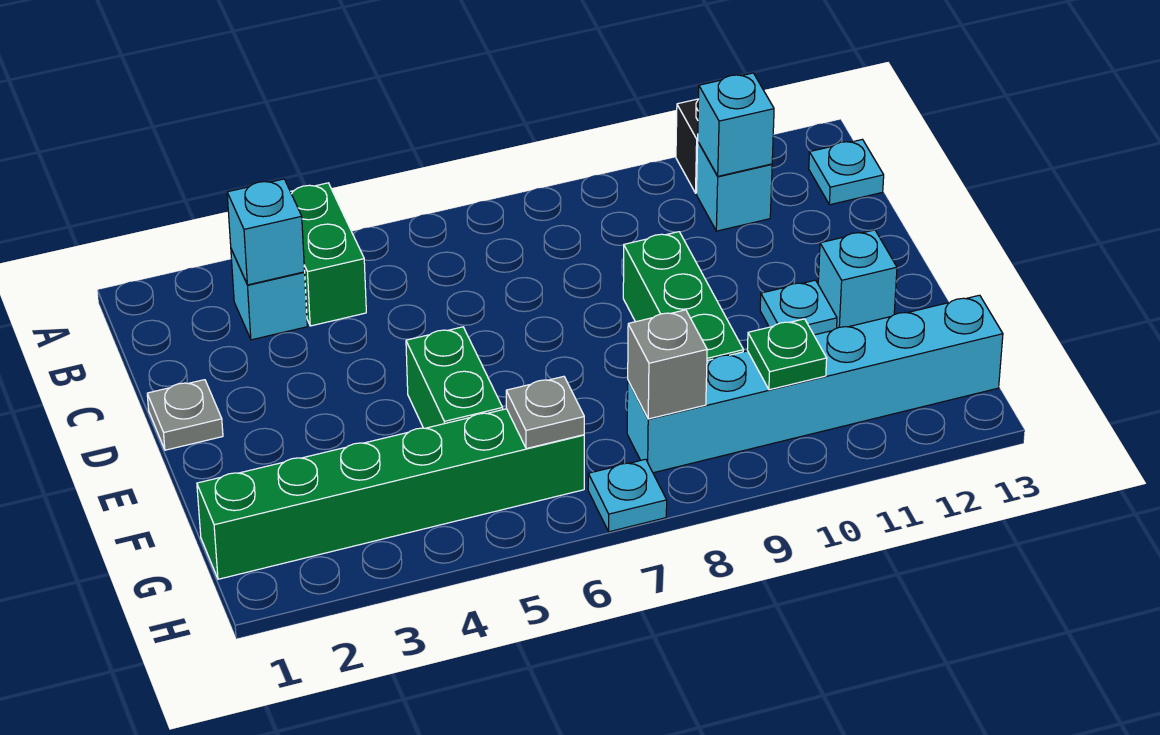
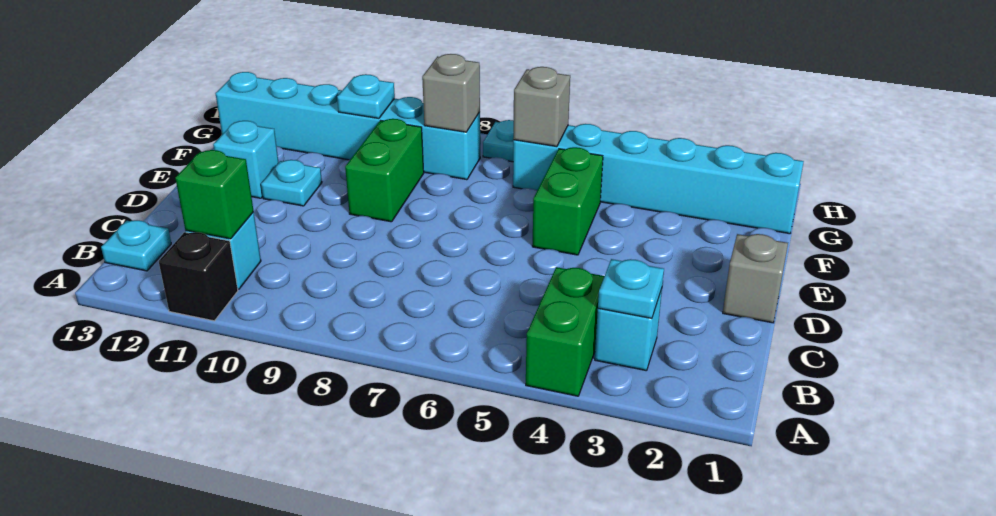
cyan brick B3 level 2 -> cyan plate B3 level 2
cyan brick B11 level 2 -> green brick B11 level 2
grey plate D1 level 1 -> grey brick D1 level 1
green brick D9:F9 level 1 -> green brick E9:F9 level 1
green brick G1:G6 level 1 -> cyan brick G1:G6 level 1
grey plate G6 level 2 -> grey brick G6 level 2
green plate G10 level 2 -> cyan plate G10 level 2

